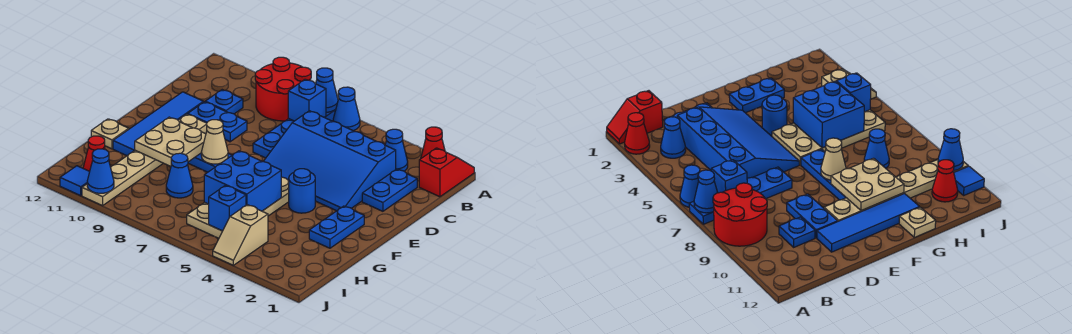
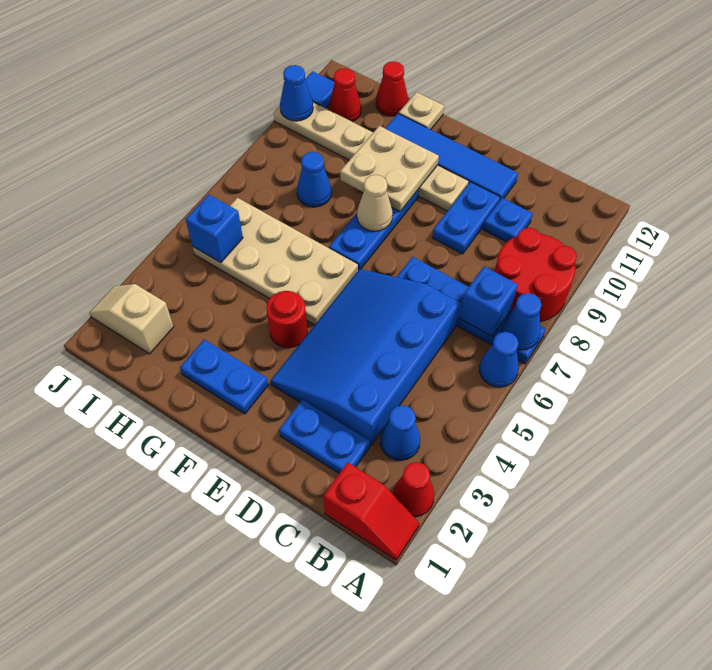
blue round brick F4 level 1 -> red round brick F4 level 1
blue brick G5:H6 level 2 -> none
none -> red cone H12 level 1
tan slope I4:J4 level 1 top I -> tan slope I2:J2 level 1 top I

